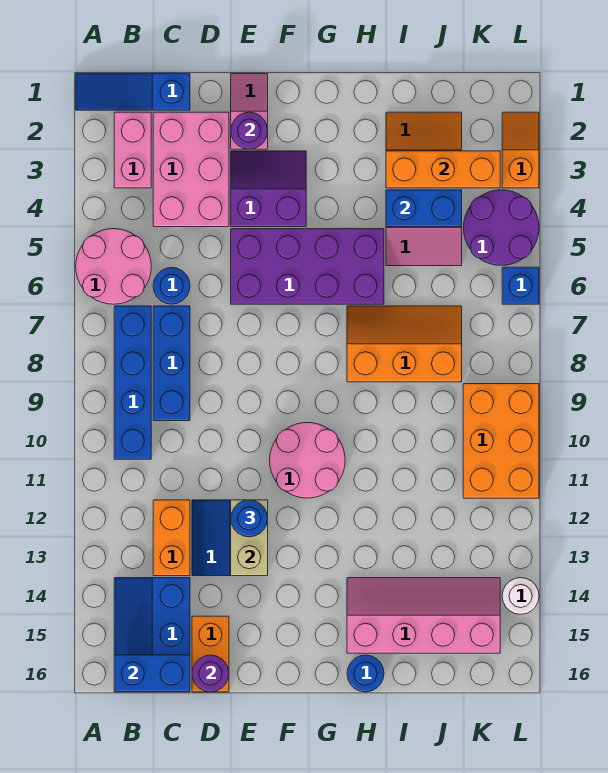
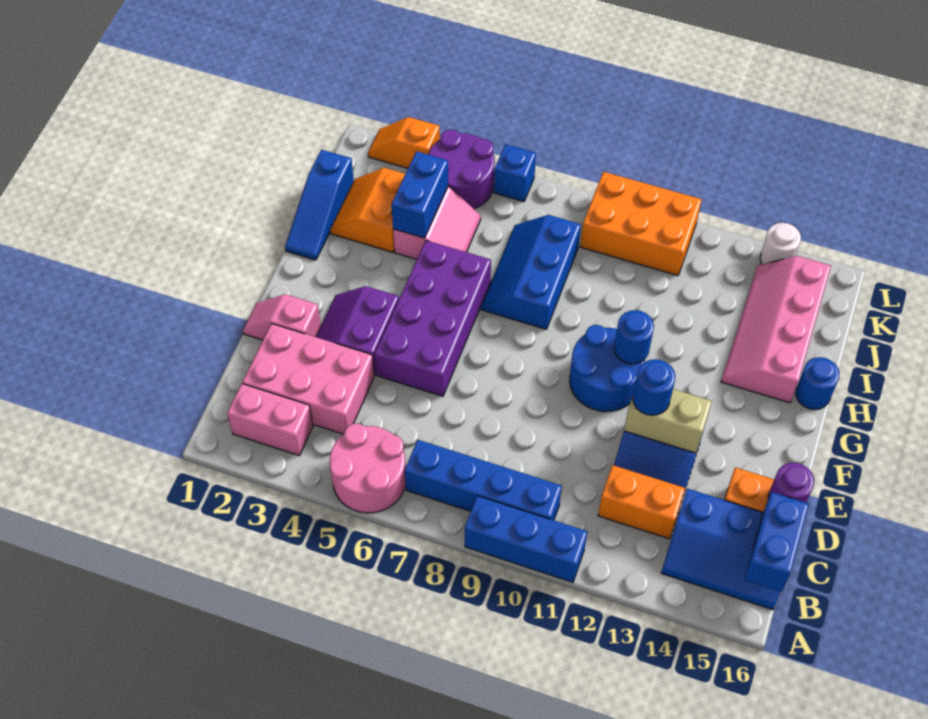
blue slope A1:C1 level 1 top C -> blue slope H1:J1 level 1 top J
blue round brick C6 level 1 -> blue round brick G11 level 2
blue brick C7:C9 level 1 -> blue brick A9:A11 level 1
purple round brick E2 level 2 -> none
pink round brick F10:G11 level 1 -> blue round brick F10:G11 level 1
orange slope H7:J8 level 1 top 8 -> blue slope H7:J8 level 1 top 8
orange brick I3:K3 level 2 -> none

